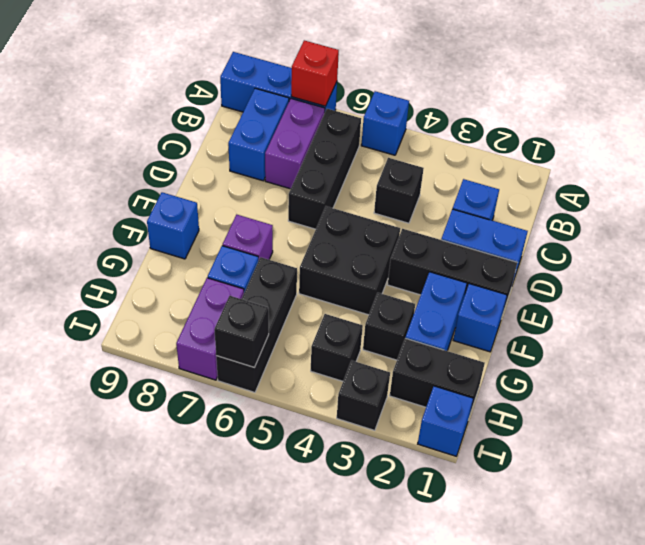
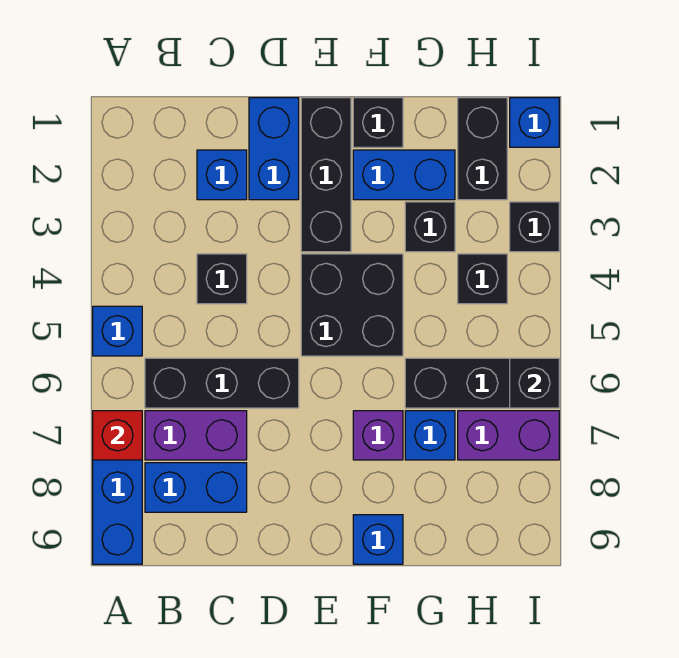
blue brick F1 level 1 -> black brick F1 level 1

